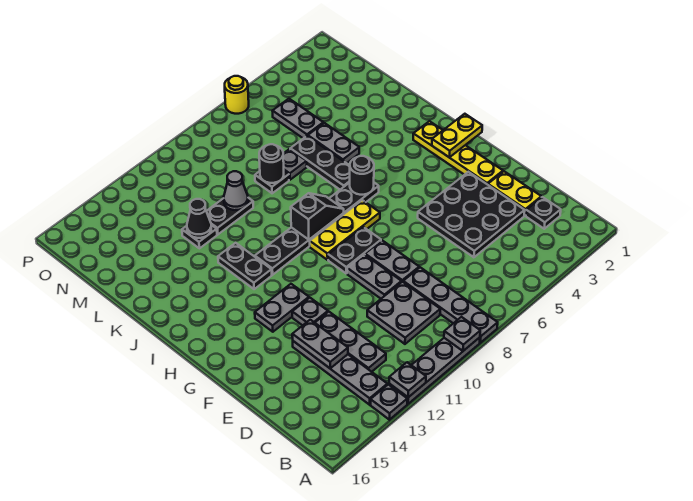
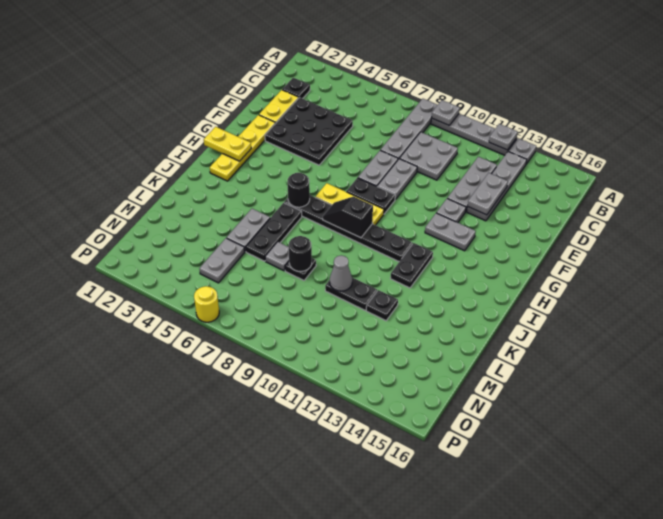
black cone L12 level 2 -> none

